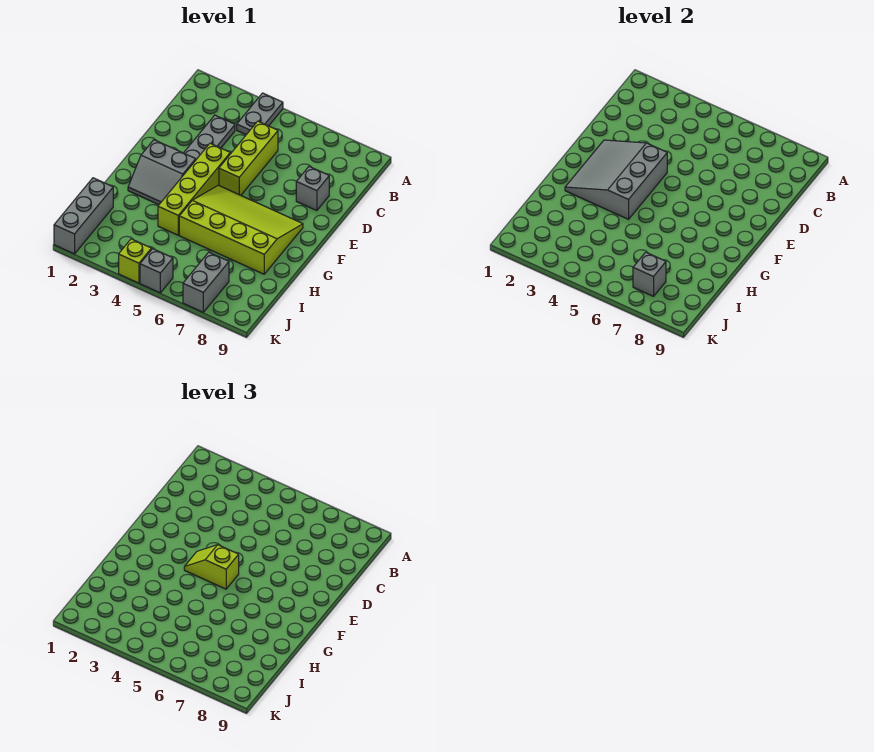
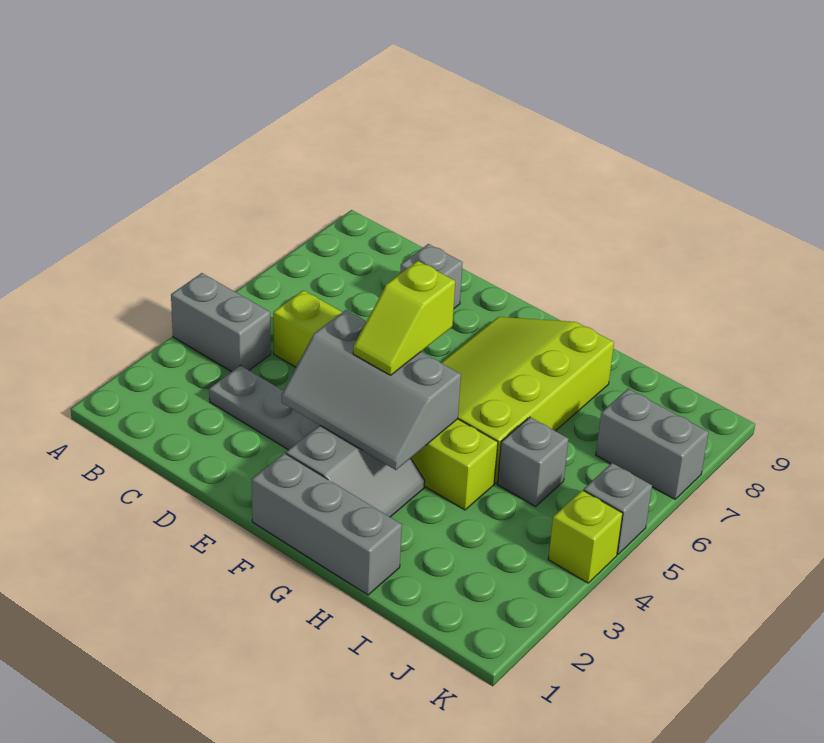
grey plate A4:B4 level 1 -> grey brick A4:B4 level 1
grey slope E2:G4 level 2 top 4 -> grey slope E3:G4 level 2 top 4
grey brick I1:K1 level 1 -> grey brick F1:H1 level 1
grey brick J7 level 2 -> grey brick I5 level 1

